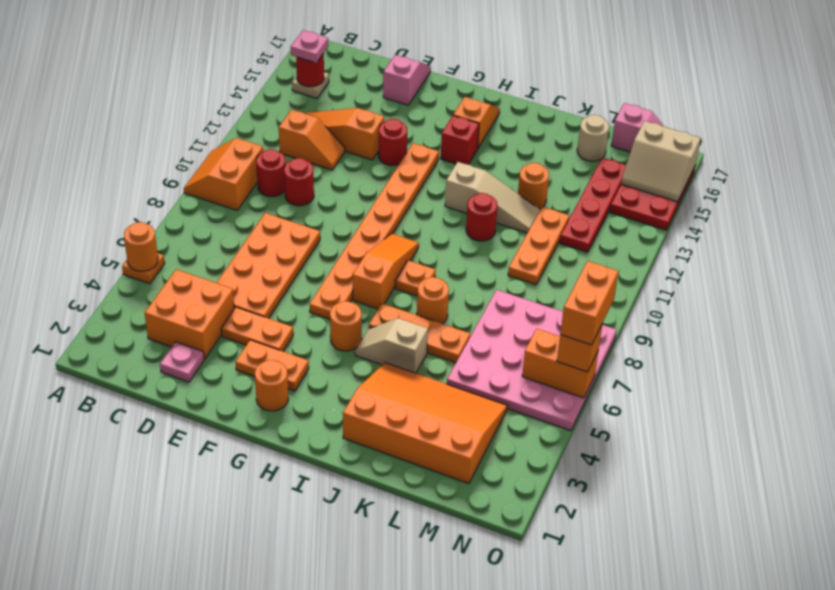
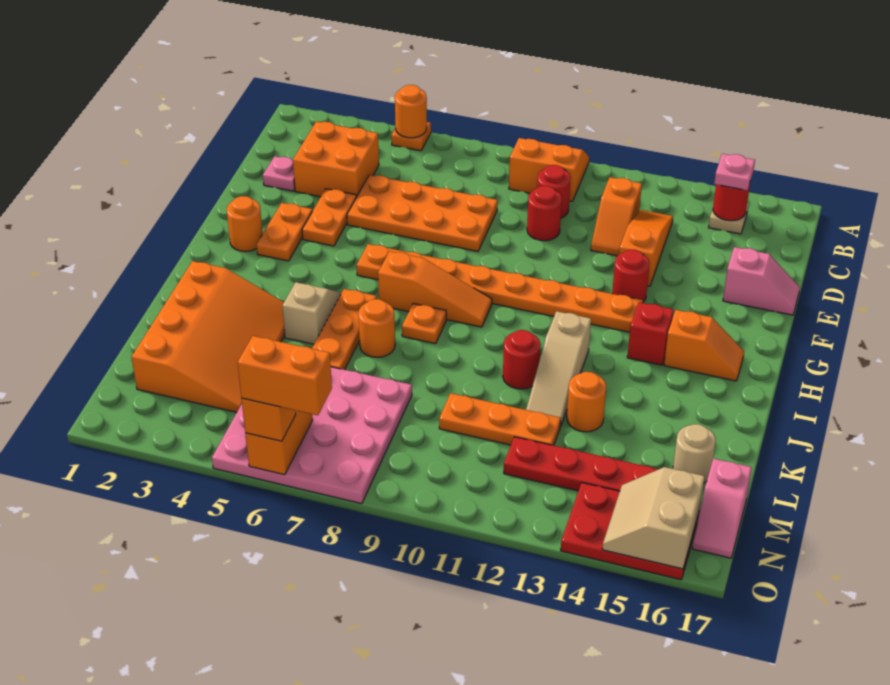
orange round brick H5 level 1 -> none

